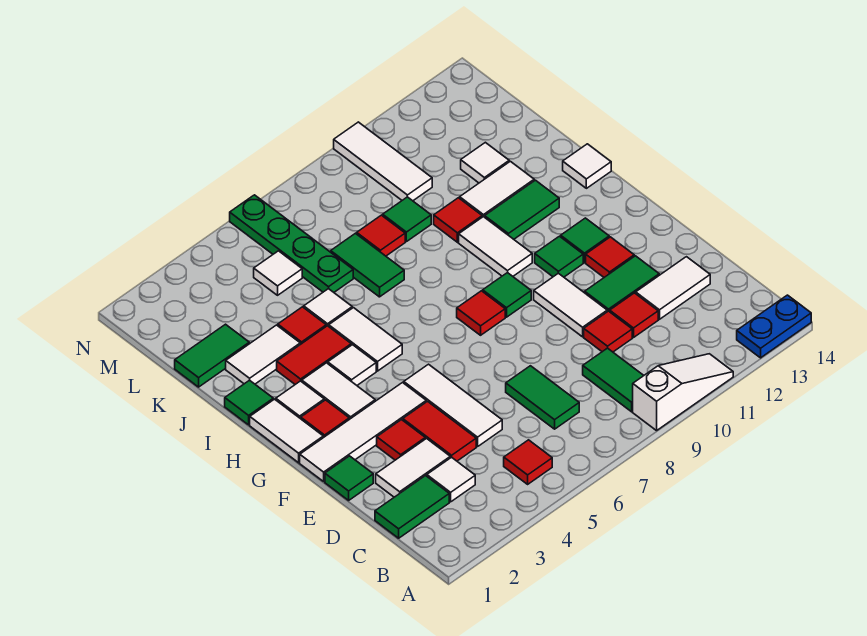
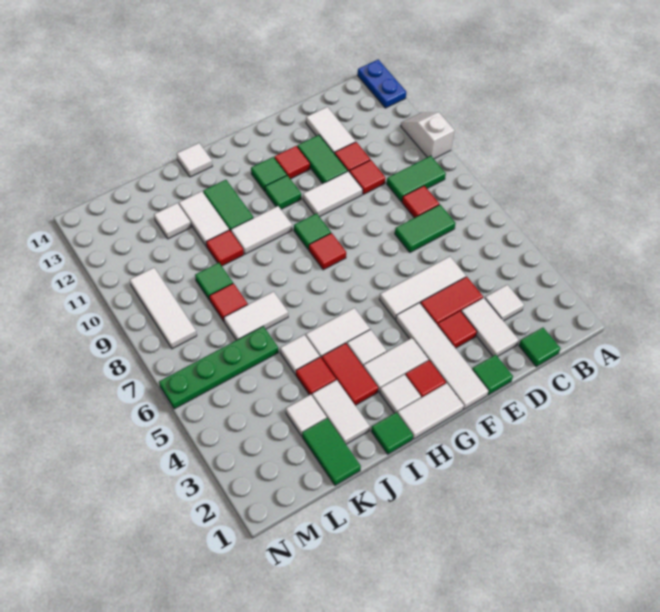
white slope A9:A11 level 1 top 9 -> white slope A10:A11 level 1 top 10
red tile B5 level 1 -> red tile C8 level 1
green tile C1:C2 level 1 -> green tile C1 level 1
green tile J7:K7 level 1 -> white tile J7:K7 level 1
white tile L5 level 1 -> white tile K3 level 1
white tile L10:N10 level 1 -> white tile M8:M10 level 1

